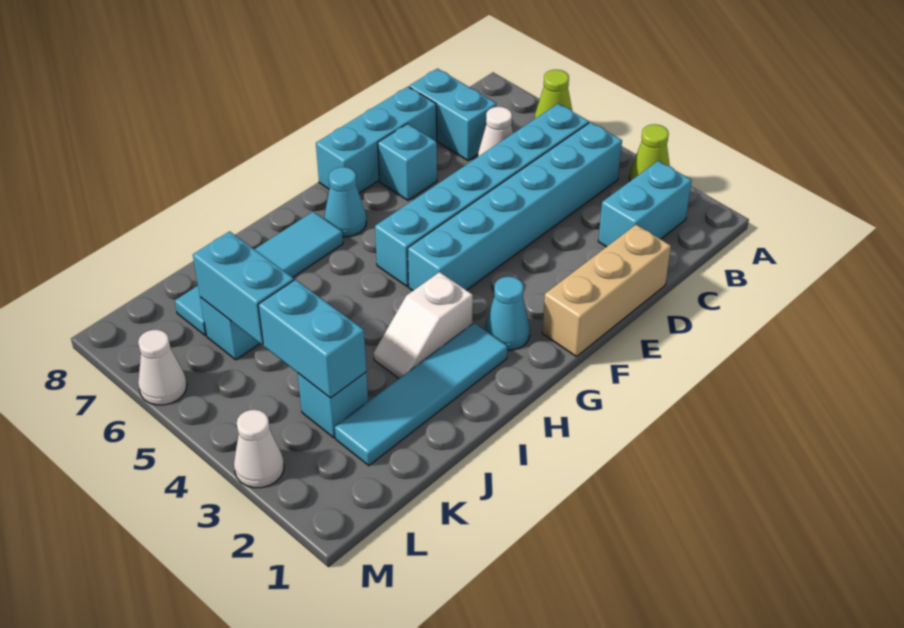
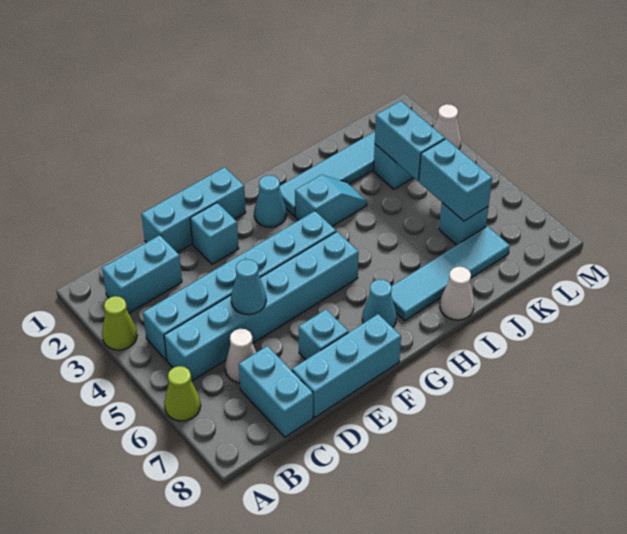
tan brick D1:F1 level 1 -> cyan brick D1:F1 level 1
none -> cyan cone D5 level 2
none -> cyan brick E2 level 1
white slope H3:I3 level 1 top H -> cyan slope H3:I3 level 1 top H
white cone M6 level 1 -> white cone I8 level 1

